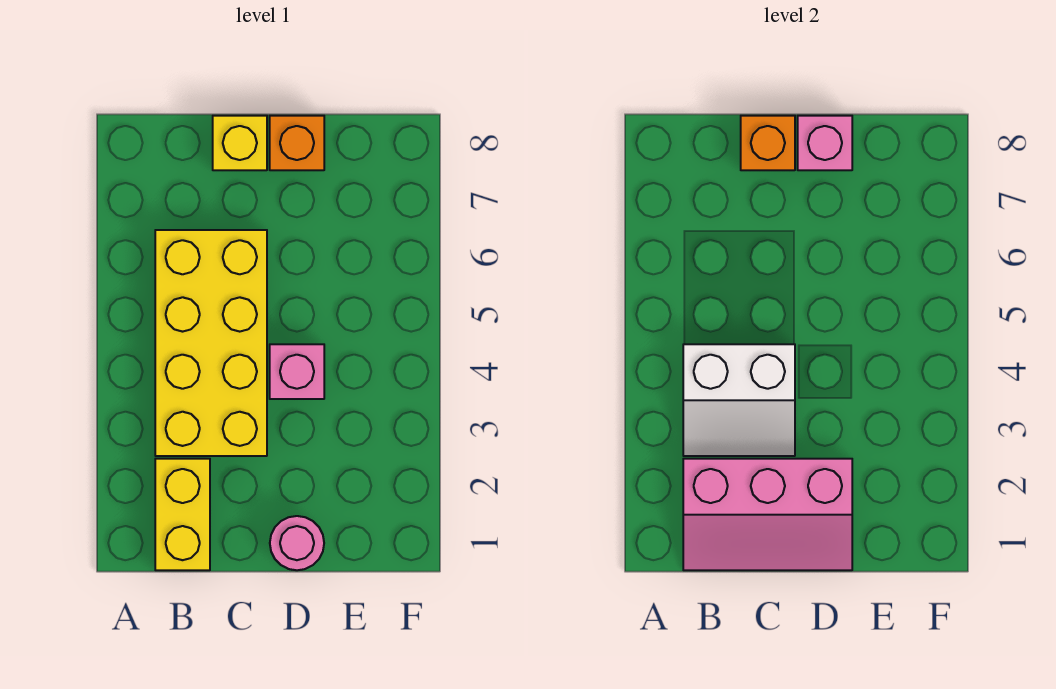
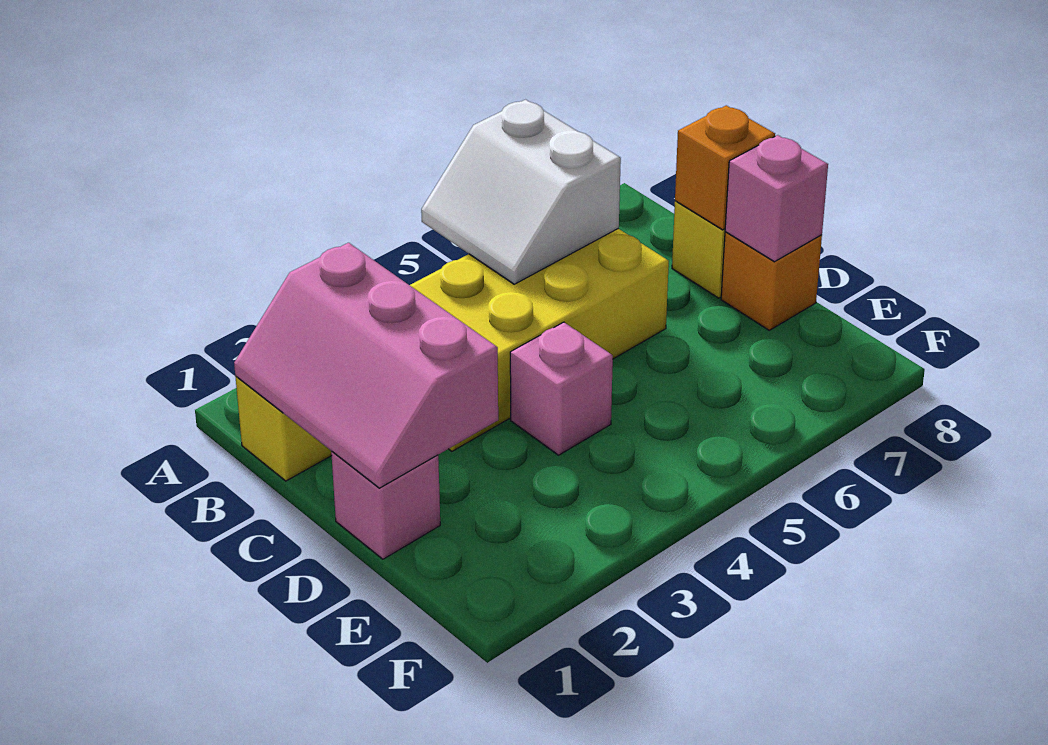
white slope B3:C4 level 2 top 4 -> white slope A5:B6 level 2 top 6
pink round brick D1 level 1 -> pink brick D1 level 1

